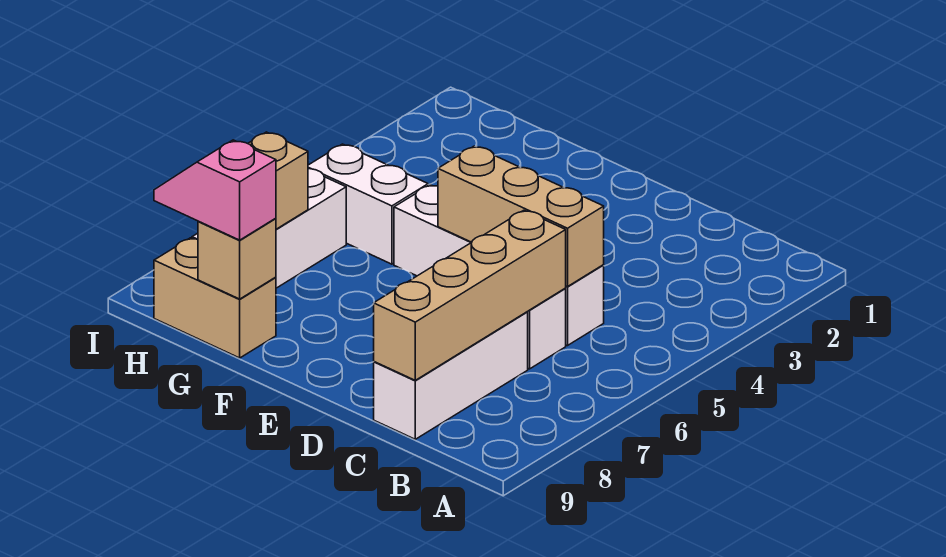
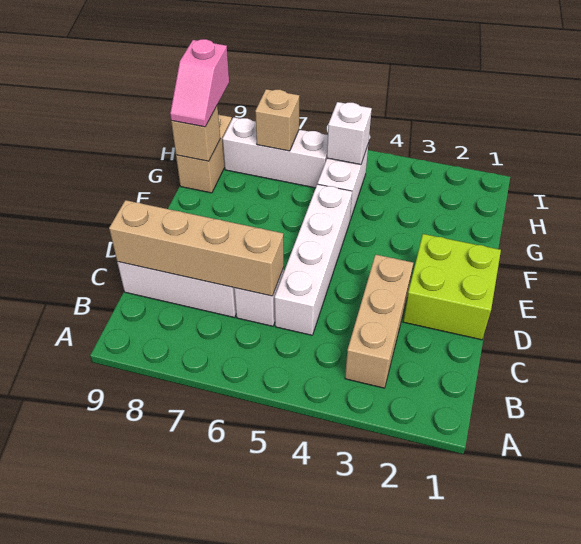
tan brick C5:E5 level 2 -> tan brick B3:D3 level 1
none -> lime brick D1:E2 level 1
pink slope G9:H9 level 3 top G -> pink slope G9:H9 level 3 top H
none -> white brick H5 level 2

